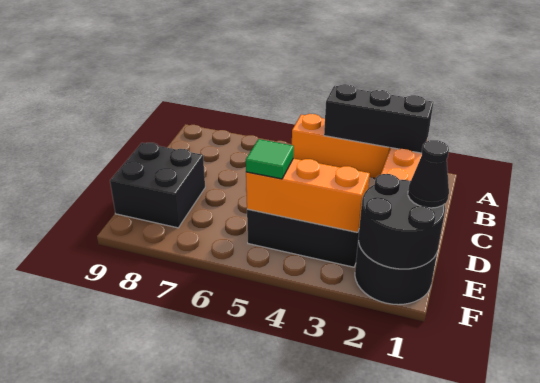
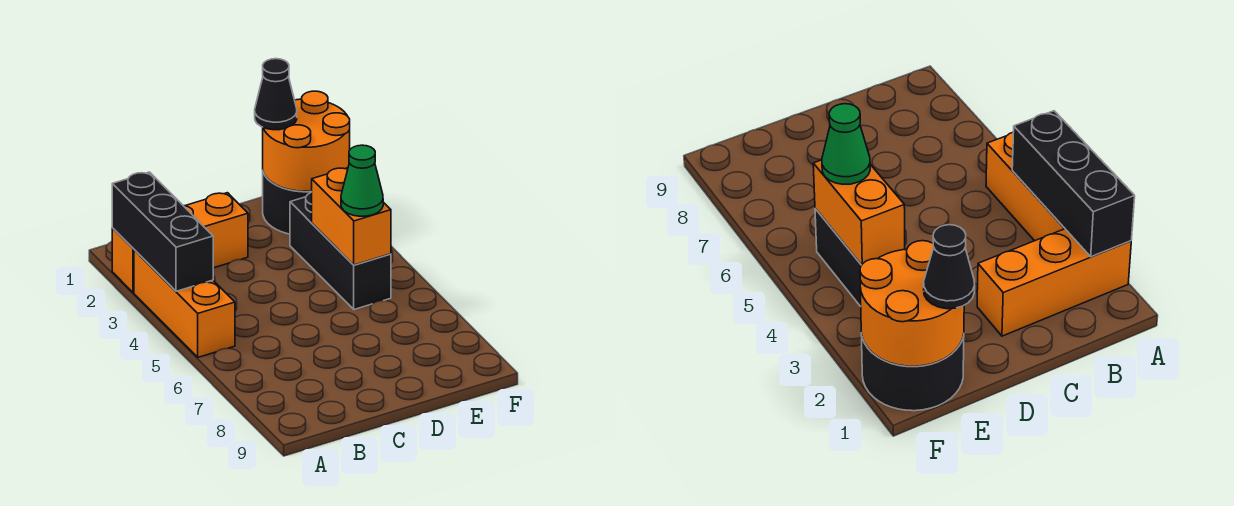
black brick D8:E9 level 1 -> none
black round brick E1:F2 level 2 -> orange round brick E1:F2 level 2
orange brick E3:E5 level 2 -> orange brick E4:E5 level 2
green tile E5 level 3 -> green cone E5 level 3

